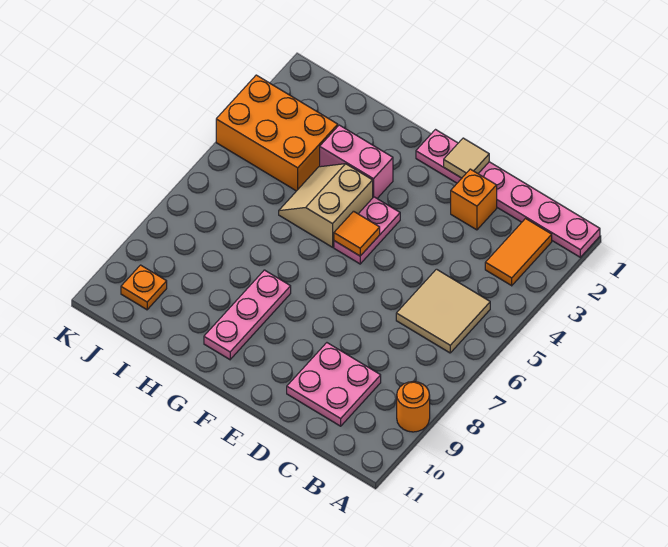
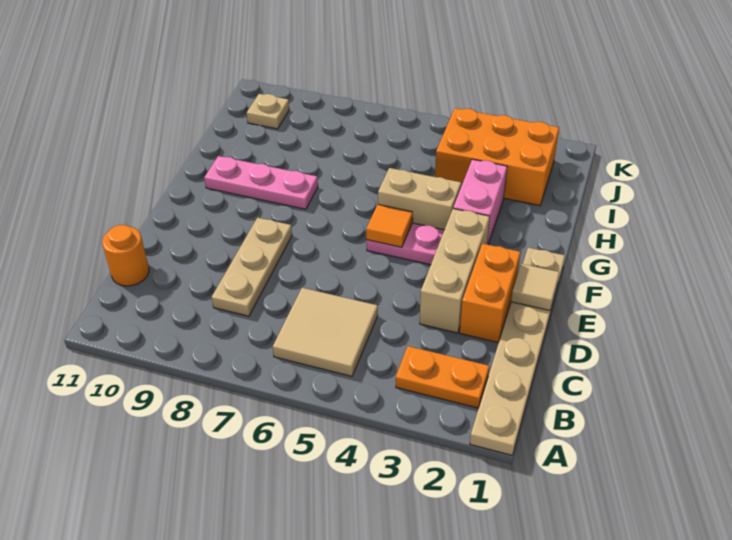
pink plate A1:F1 level 1 -> tan plate A1:F1 level 1
orange round brick A9 level 1 -> orange round brick C11 level 1
orange tile B2:B3 level 1 -> orange plate B2:B3 level 1
none -> tan plate C8:E8 level 1
pink plate C9:D10 level 1 -> none
orange brick D2 level 1 -> orange brick D2:E2 level 1
none -> tan brick D3:F3 level 1
orange brick I3:K4 level 1 -> orange brick I2:J4 level 1
orange plate J10 level 1 -> tan plate J10 level 1

